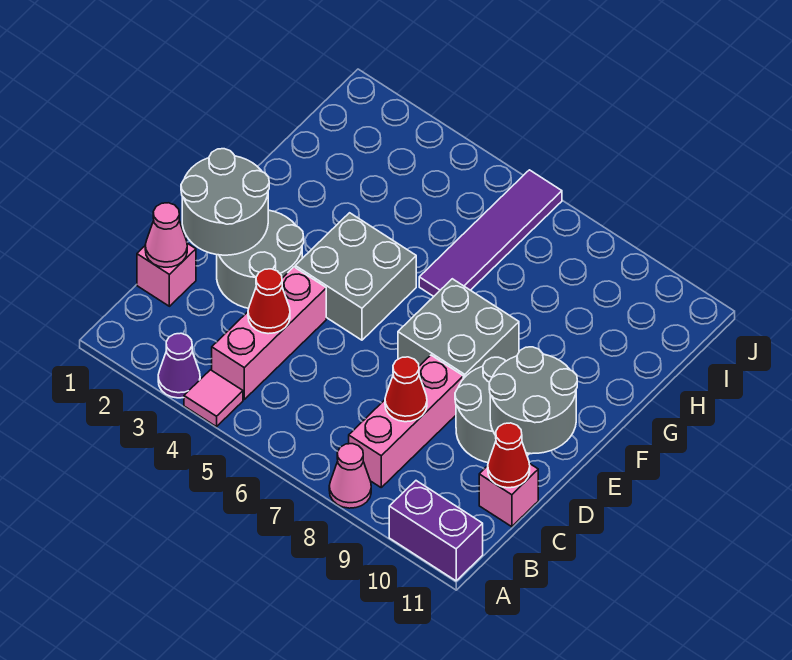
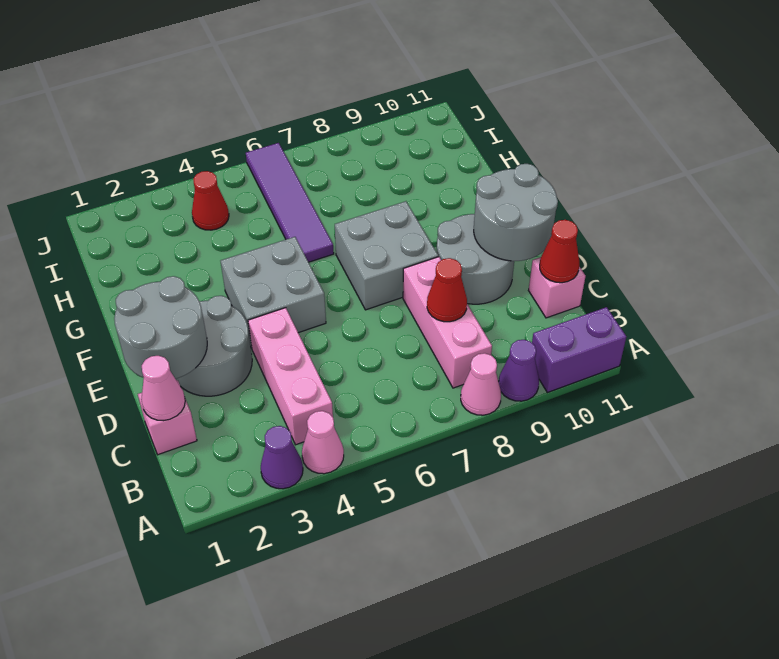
pink tile A4 level 1 -> pink cone A4 level 1
none -> purple cone A9 level 1
red cone C4 level 2 -> red cone I4 level 1

